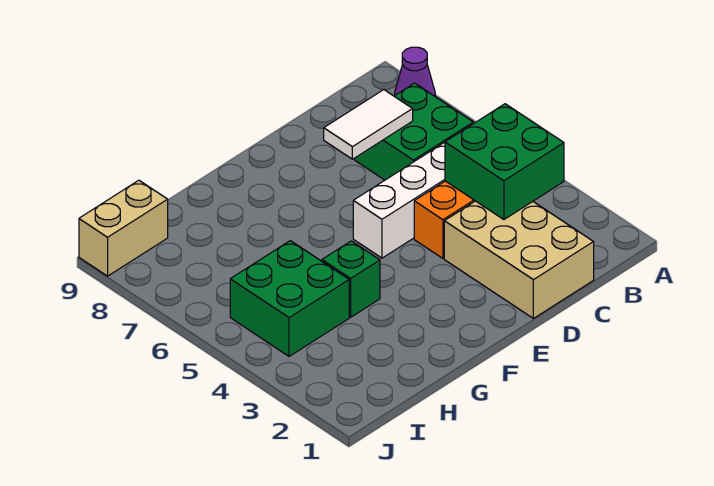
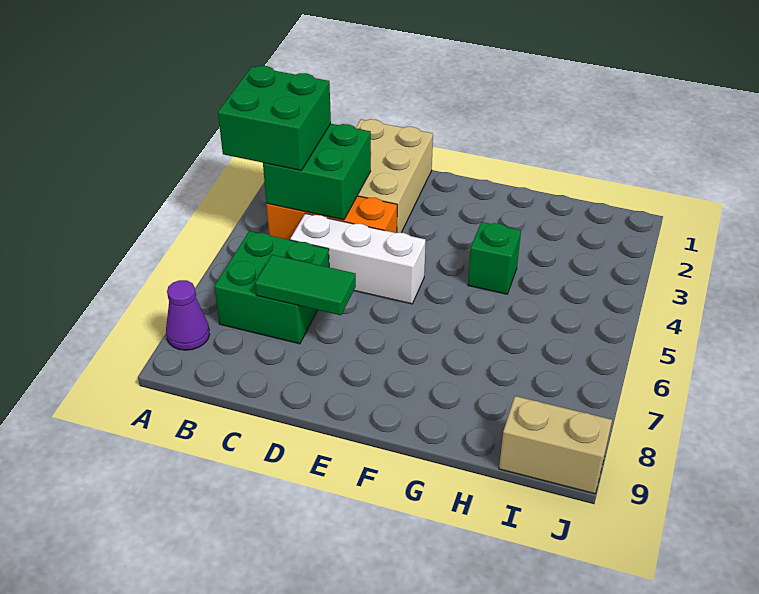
white tile C7:D7 level 2 -> green tile C7:D7 level 2
green brick H4:I5 level 1 -> green brick A3:B4 level 3

